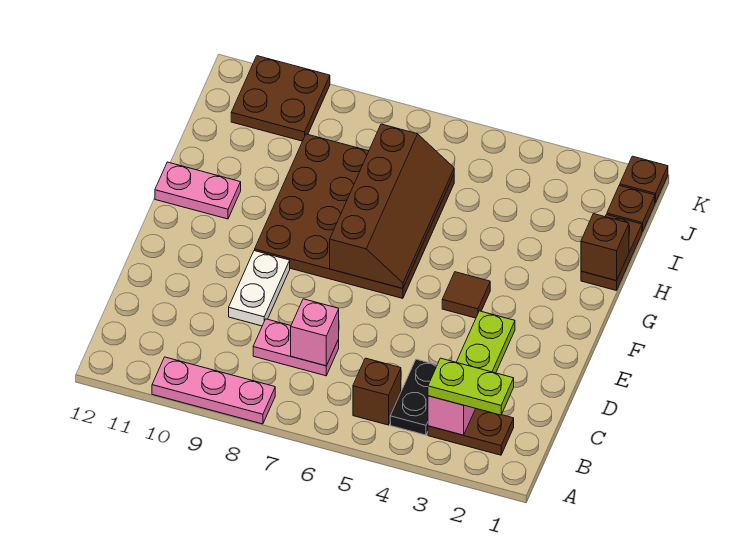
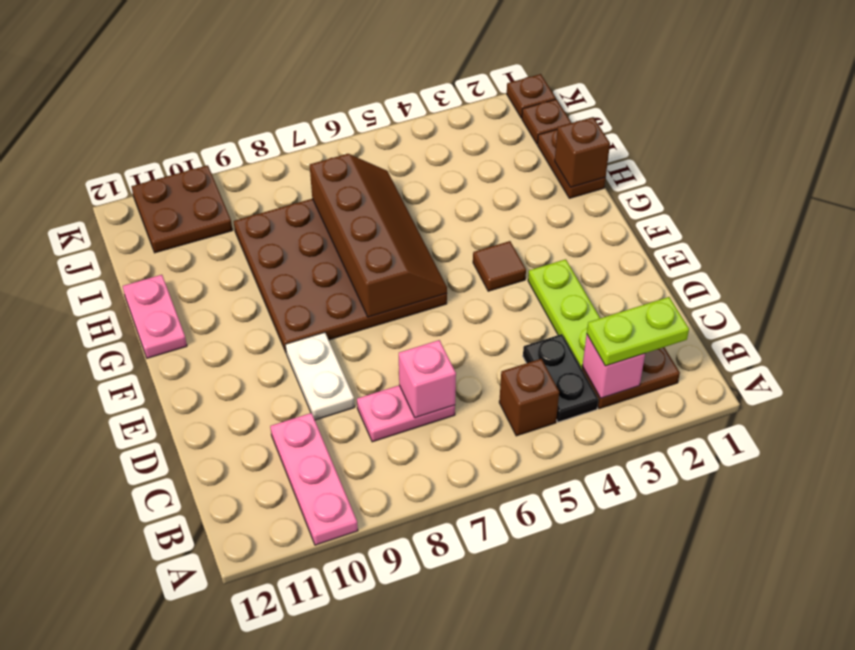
pink plate A8:A10 level 1 -> pink plate A10:C10 level 1
pink plate G11:G12 level 1 -> pink plate G12:H12 level 1

